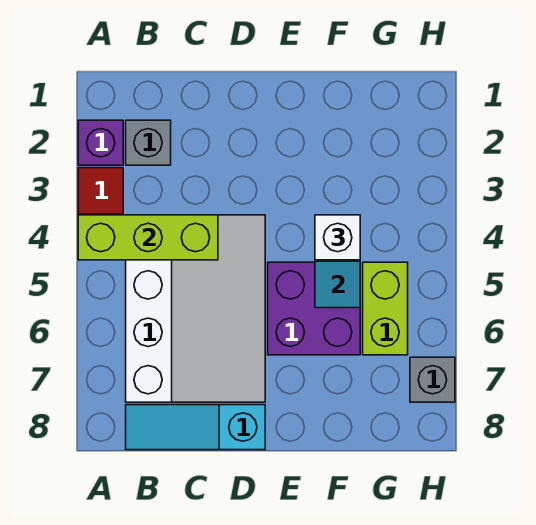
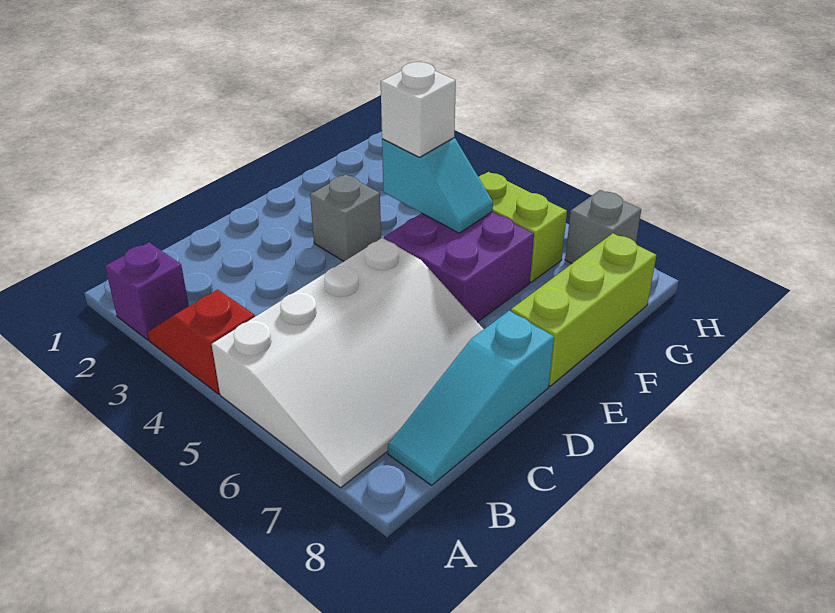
lime brick A4:C4 level 2 -> lime brick E8:G8 level 1
grey brick B2 level 1 -> grey brick E3 level 1
white slope B4:D7 level 1 top B -> white slope A5:D7 level 1 top 5

